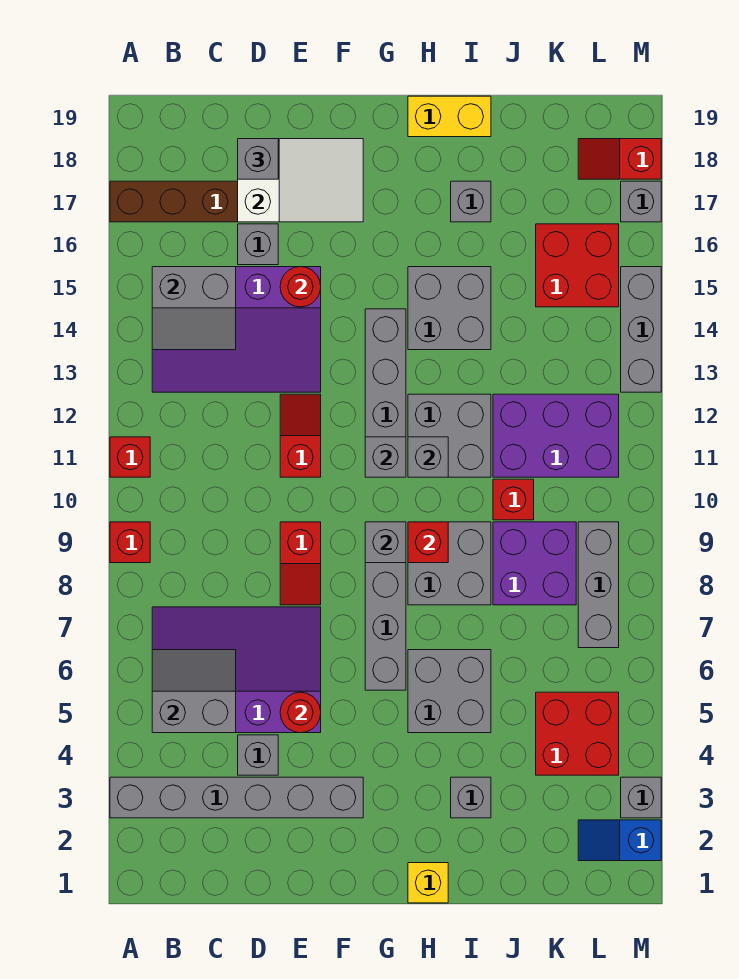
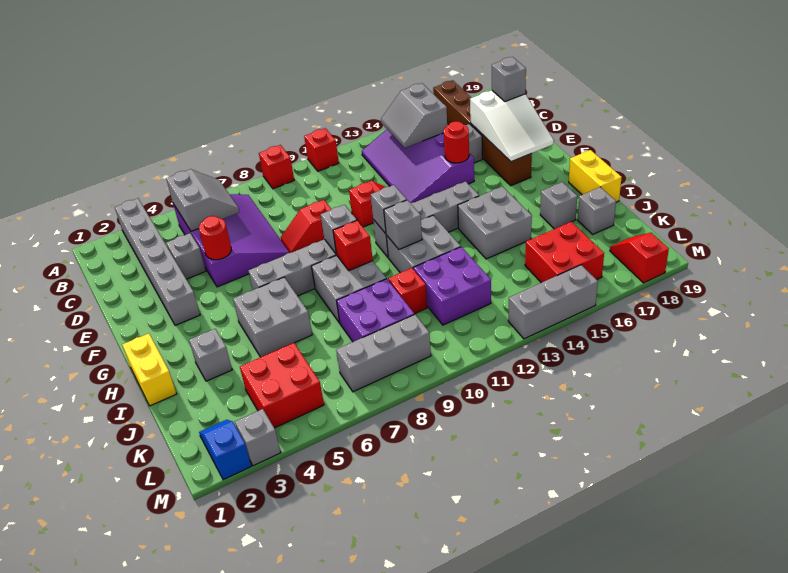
yellow brick H1 level 1 -> yellow brick H1:I1 level 1
purple brick J11:L12 level 1 -> purple brick J11:K12 level 1
grey brick M17 level 1 -> grey brick J18 level 1

